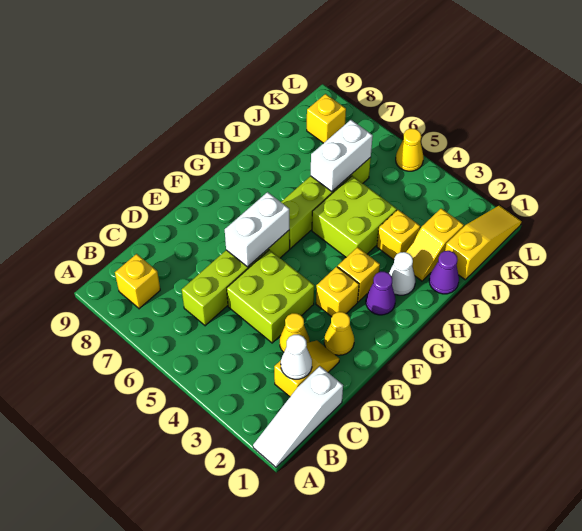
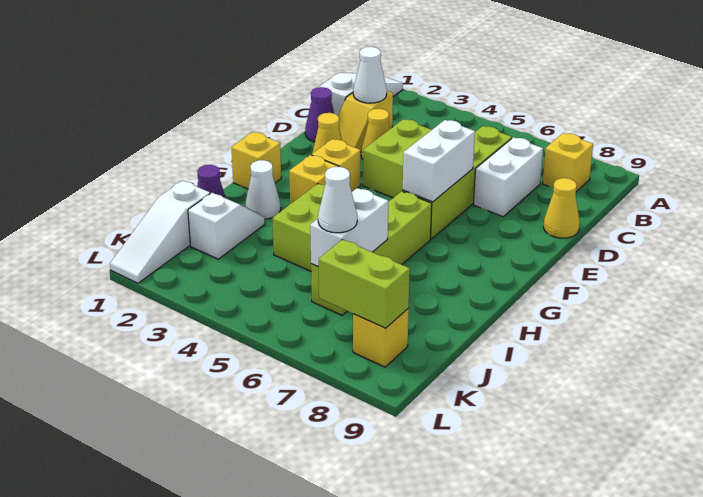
none -> white brick C7:D7 level 1
purple cone G2 level 1 -> purple cone D1 level 1
yellow slope I2:J2 level 1 top J -> white slope I2:J2 level 1 top J
yellow brick I3 level 1 -> yellow brick G1 level 1
yellow slope J1:L1 level 1 top J -> white slope J1:L1 level 1 top J
none -> white cone J6 level 3
none -> lime brick K7:K8 level 2
yellow cone L5 level 1 -> yellow cone D9 level 1

